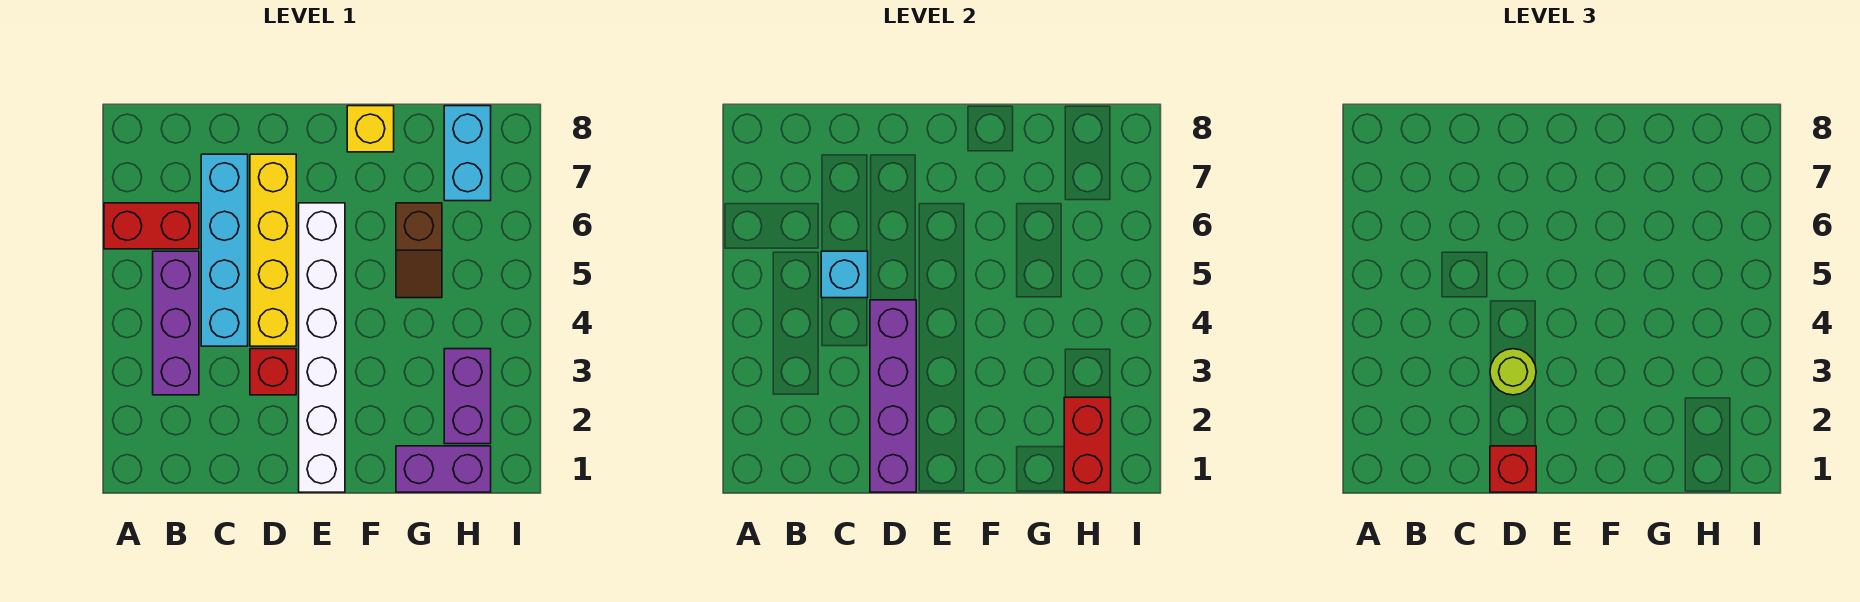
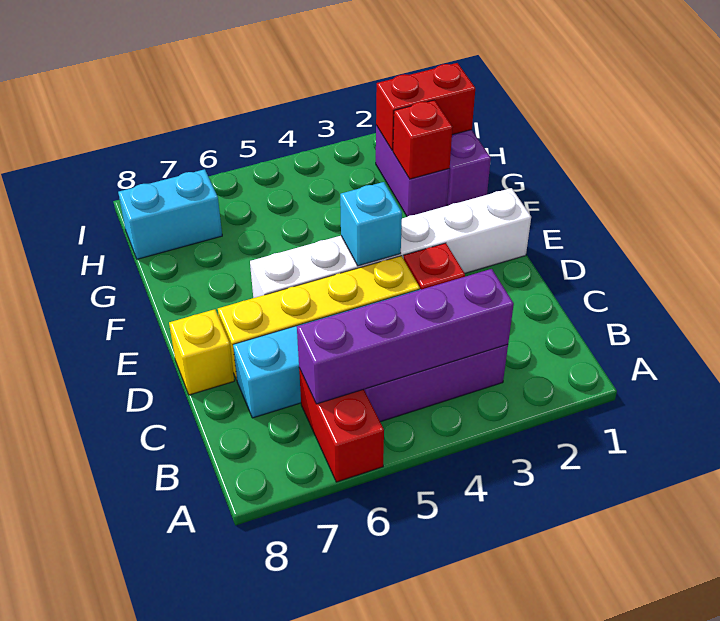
cyan brick C5 level 2 -> cyan brick E4 level 2
purple brick D1:D4 level 2 -> purple brick B3:B6 level 2
red brick D1 level 3 -> red brick G2 level 2
lime round brick D3 level 3 -> none
yellow brick F8 level 1 -> yellow brick D8 level 1
brown slope G5:G6 level 1 top 6 -> none
purple brick H2:H3 level 1 -> purple brick G2:H2 level 1

